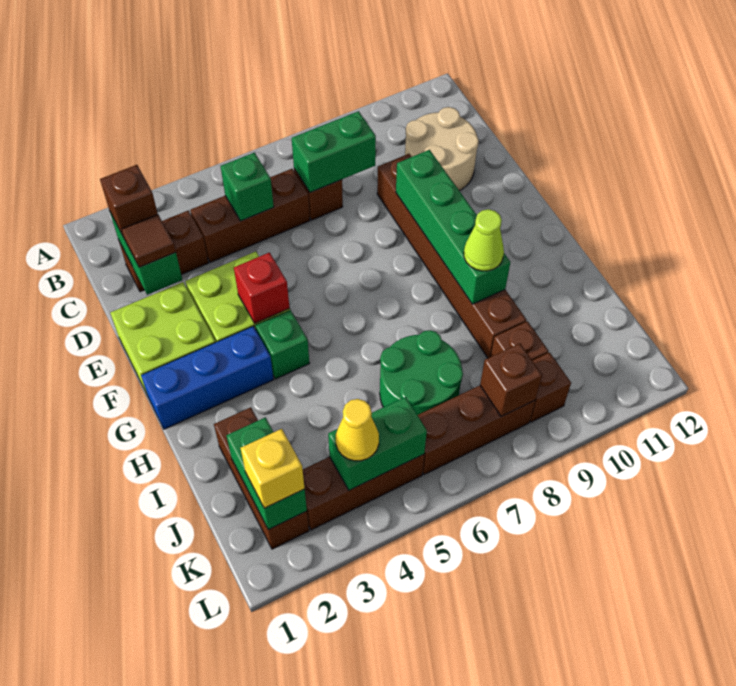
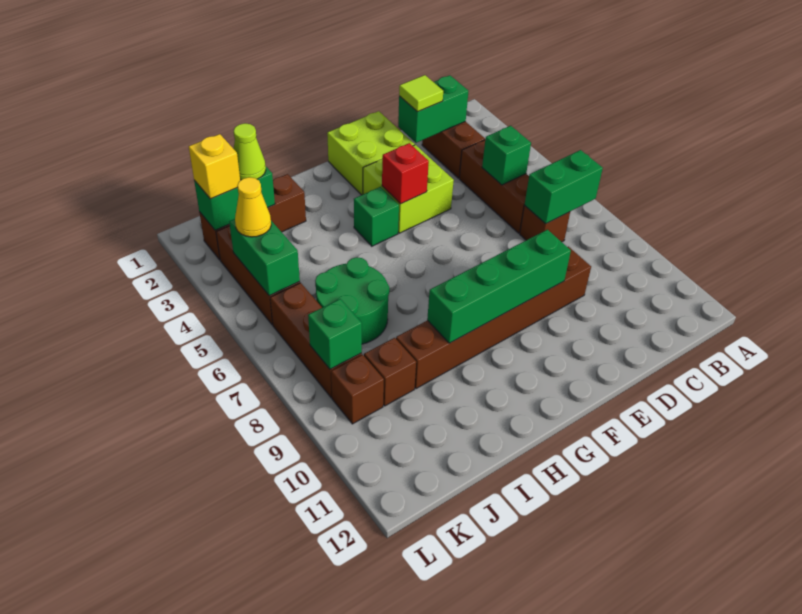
brown brick C2 level 3 -> none
green brick C7:C8 level 2 -> green brick B7:C7 level 2
tan round brick C10:D11 level 1 -> none
brown tile D2 level 3 -> lime tile D2 level 3
blue brick G1:G3 level 1 -> none
lime cone H9 level 3 -> lime cone J2 level 3
brown brick K8 level 2 -> green brick K8 level 2

